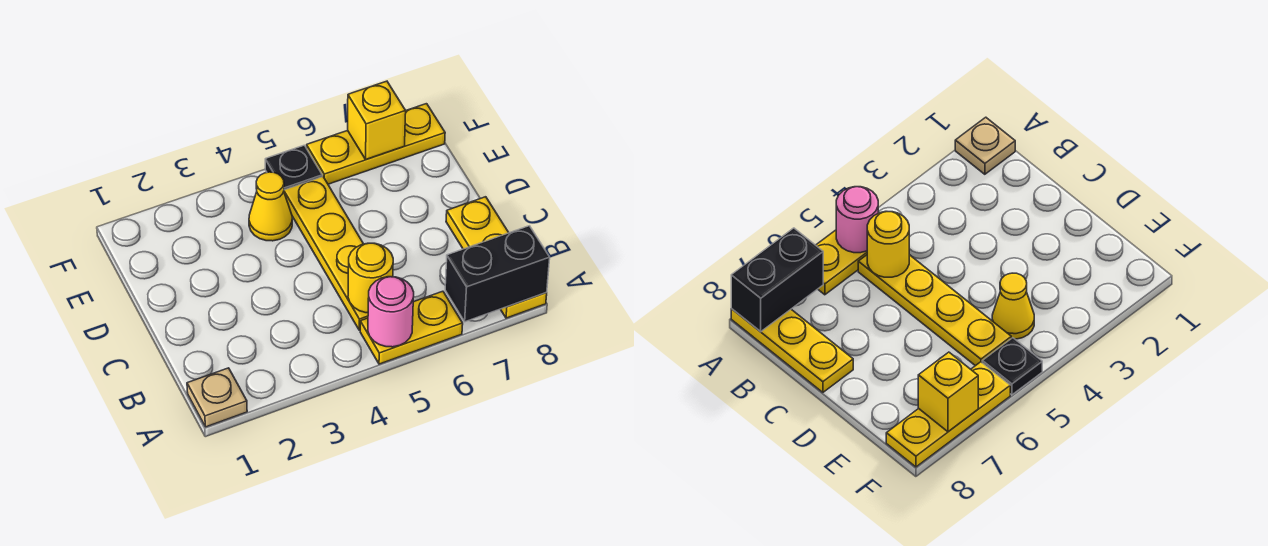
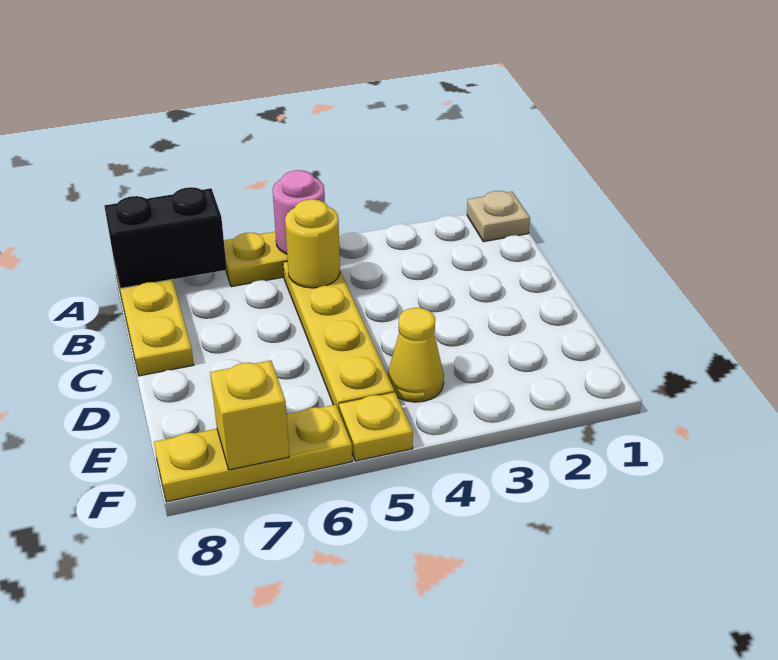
black plate F5 level 1 -> yellow plate F5 level 1

